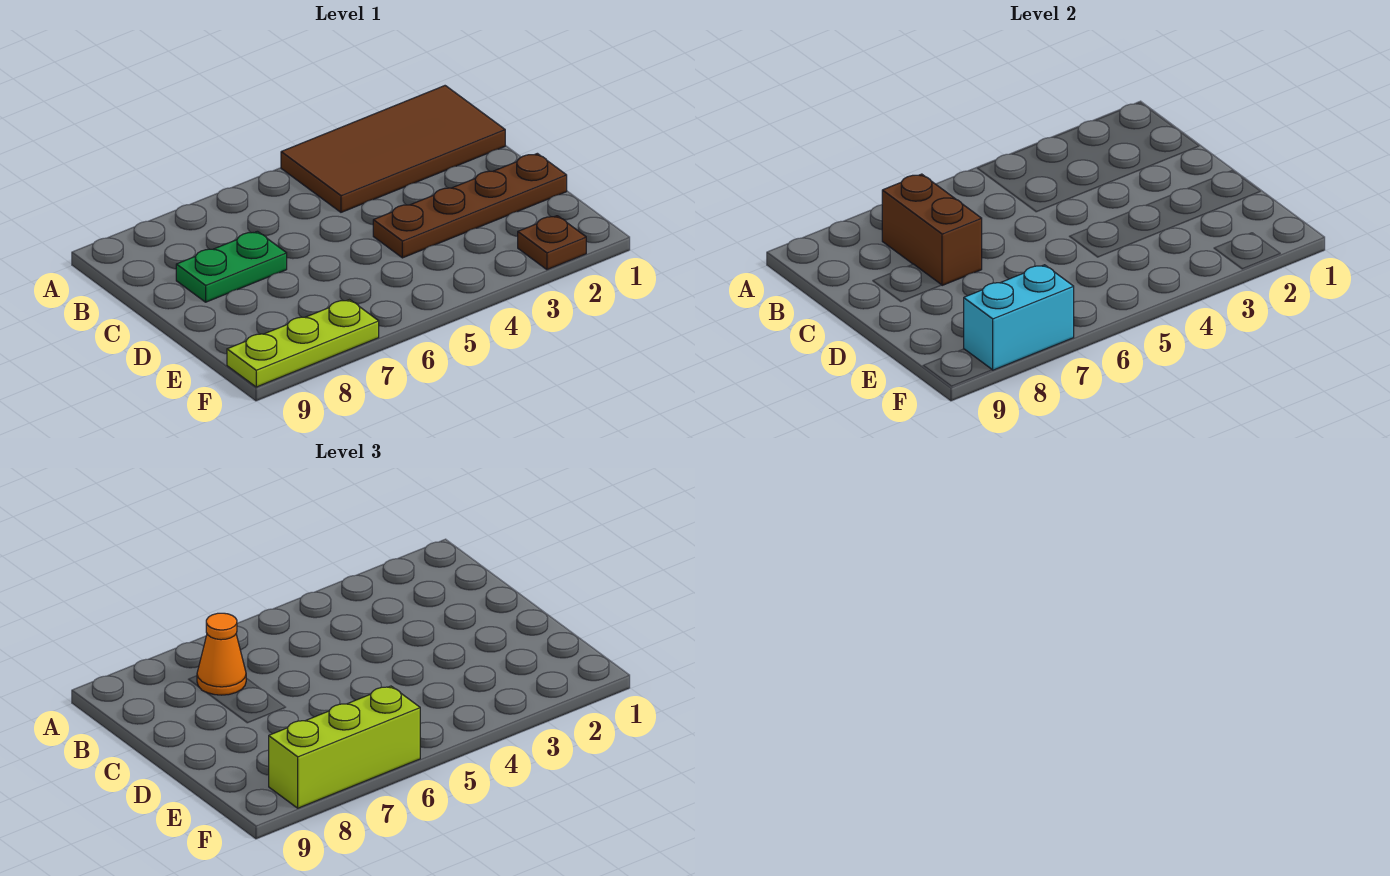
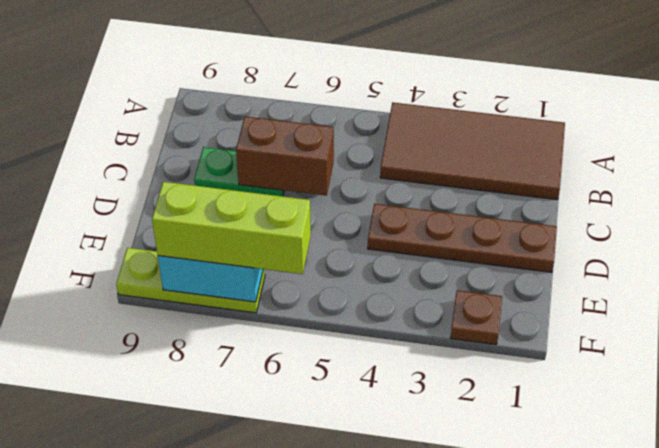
brown brick B7:C7 level 2 -> brown brick C6:C7 level 2
orange cone B7 level 3 -> none

